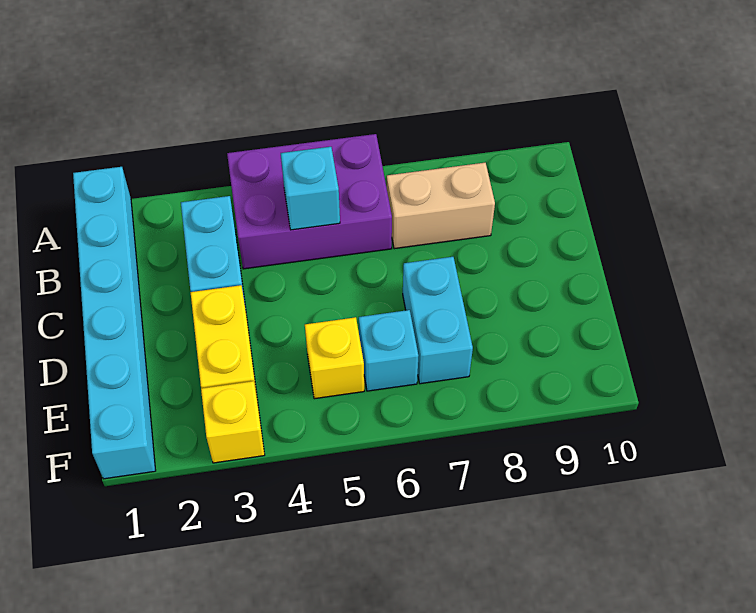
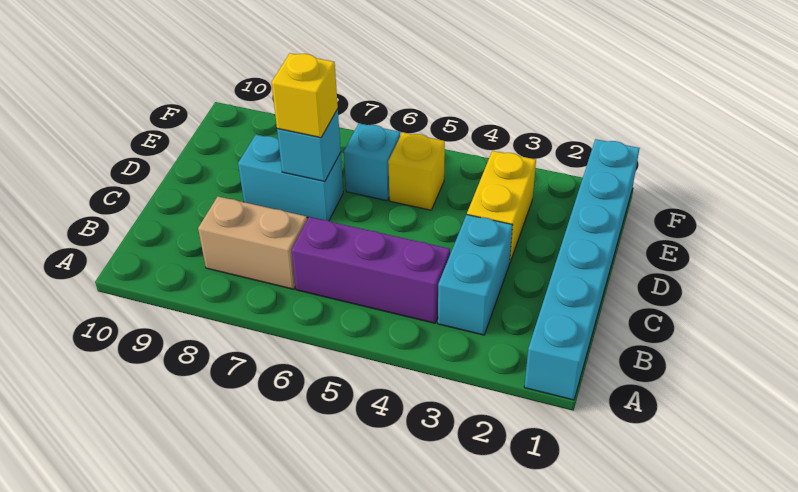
purple brick A4:B6 level 1 -> purple brick B4:B6 level 1
cyan brick B5 level 2 -> cyan brick D7 level 2
cyan brick D7:E7 level 1 -> cyan brick D7:D8 level 1
yellow brick F3 level 1 -> yellow brick D7 level 3

